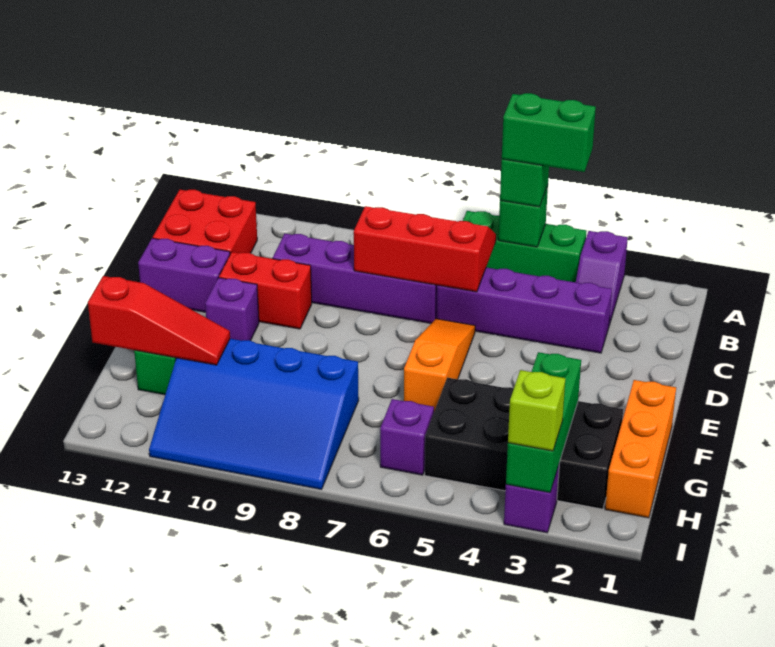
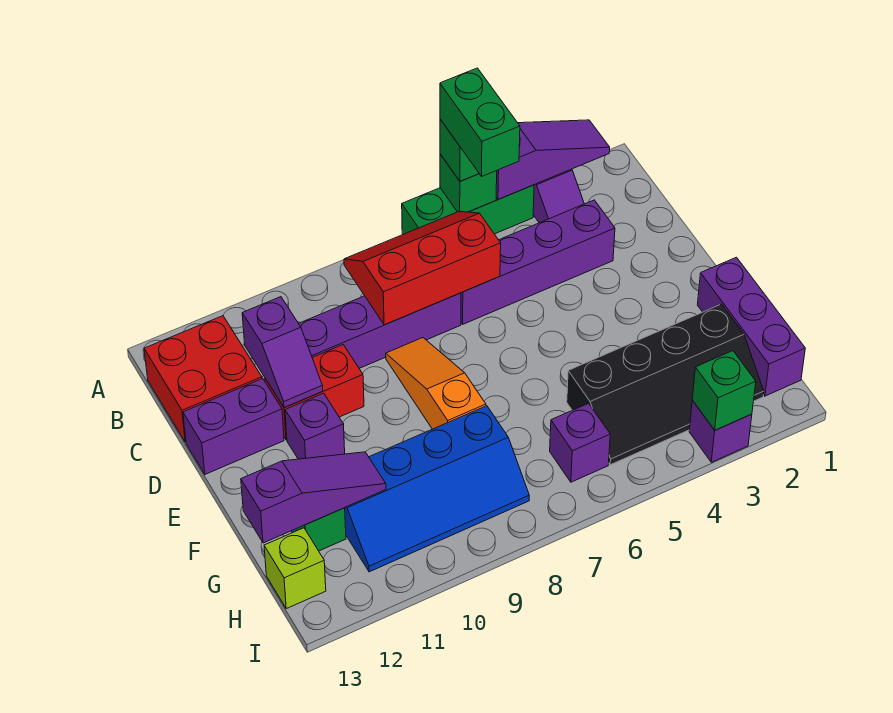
none -> purple slope A2:A4 level 2 top 4
green brick A4:A5 level 4 -> green brick A5:B5 level 4
none -> purple slope C11:D11 level 2 top C
orange slope D6:F6 level 1 top F -> orange slope D8:F8 level 1 top F
orange brick F1:H1 level 1 -> purple brick F1:H1 level 1
black brick G2:H5 level 1 -> black slope G2:H5 level 1 top G
green brick G3:I3 level 2 -> green brick I3 level 2
blue slope G8:I11 level 1 top G -> blue slope G8:H11 level 1 top G
red slope G11:G13 level 2 top 13 -> purple slope G11:G13 level 2 top 13
lime brick I3 level 3 -> lime brick H13 level 1

